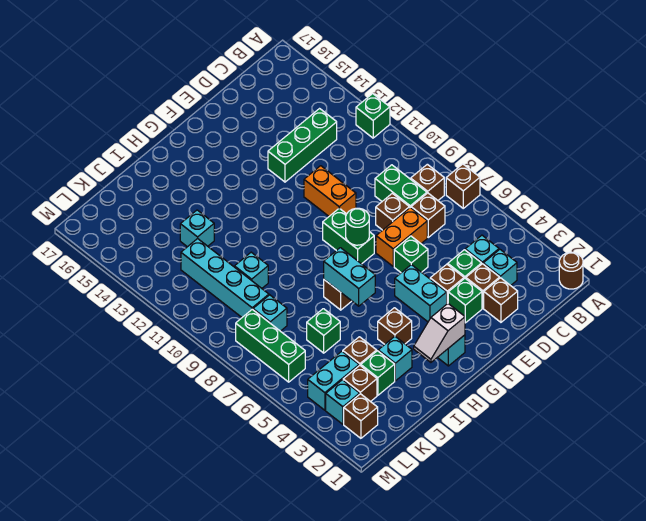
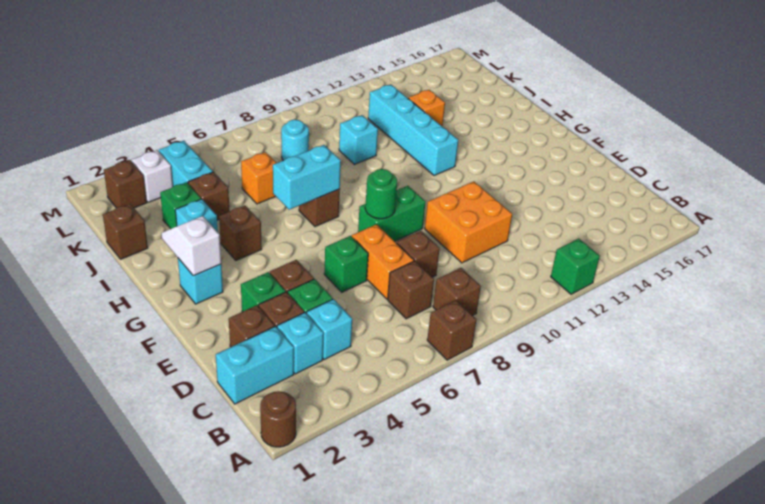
green brick C8:C9 level 1 -> none
green brick C13:E13 level 1 -> none
orange brick E10:E11 level 1 -> orange brick D10:E11 level 1
cyan brick F4:F5 level 1 -> cyan brick C1:C2 level 1
green brick J6 level 1 -> orange brick J6 level 1
cyan brick J13 level 1 -> orange brick J13 level 1
brown brick K3 level 1 -> brown brick J1 level 1
cyan brick K8 level 1 -> cyan round brick K8 level 1
cyan brick K9:K12 level 1 -> cyan brick H12:K12 level 1
cyan brick L3 level 1 -> white brick L3 level 1
green brick L6:L8 level 1 -> none

